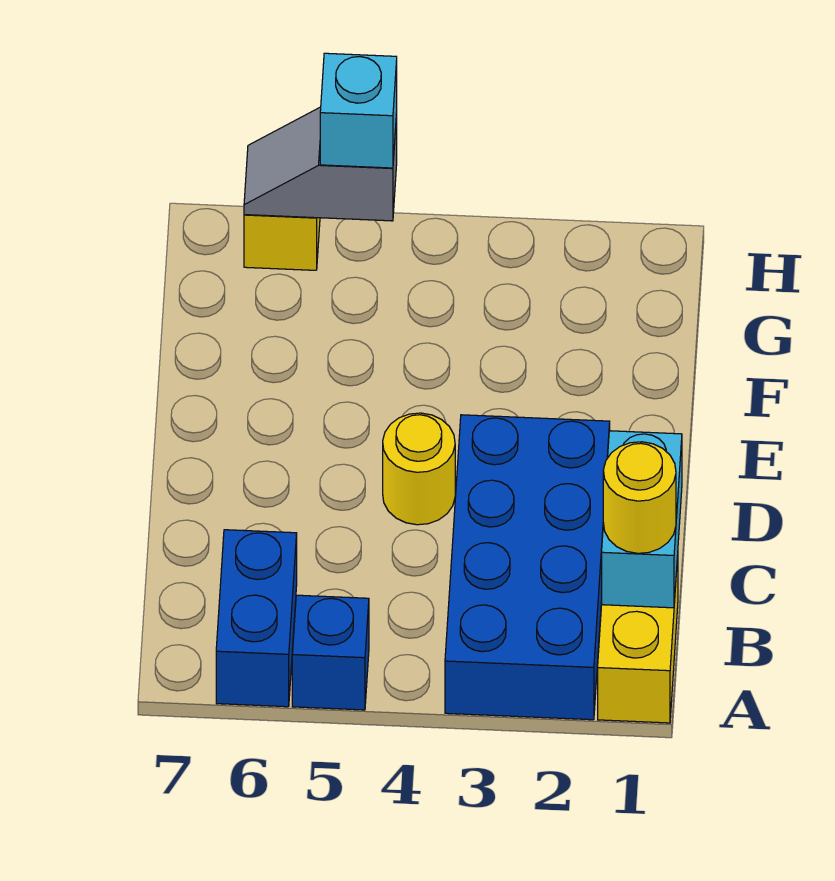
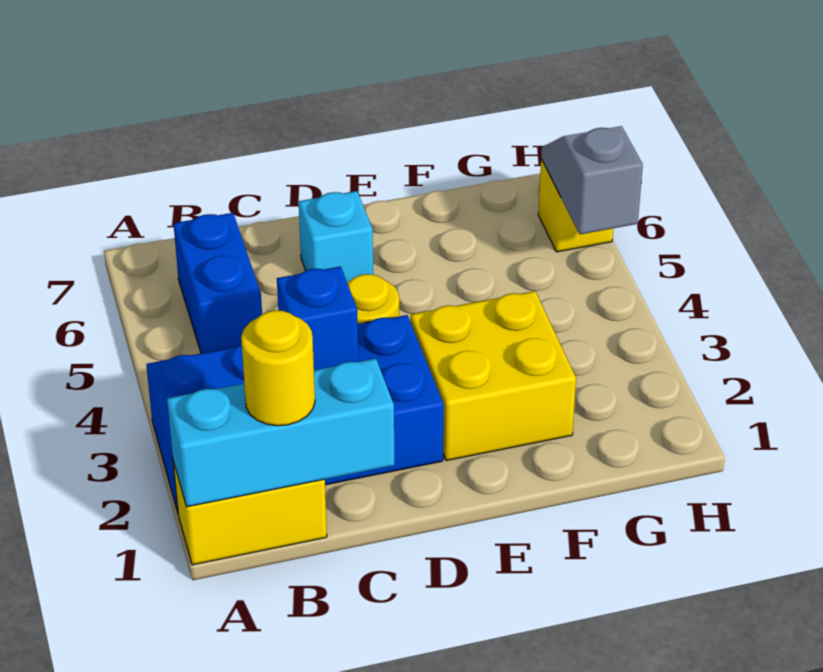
blue brick A5 level 1 -> blue brick C3 level 2
blue brick A6:B6 level 1 -> blue brick B5:B6 level 1
cyan brick B1:C1 level 2 -> cyan brick A1:C1 level 2
none -> yellow brick E2:F3 level 1
cyan brick H5 level 3 -> cyan brick D6 level 1

